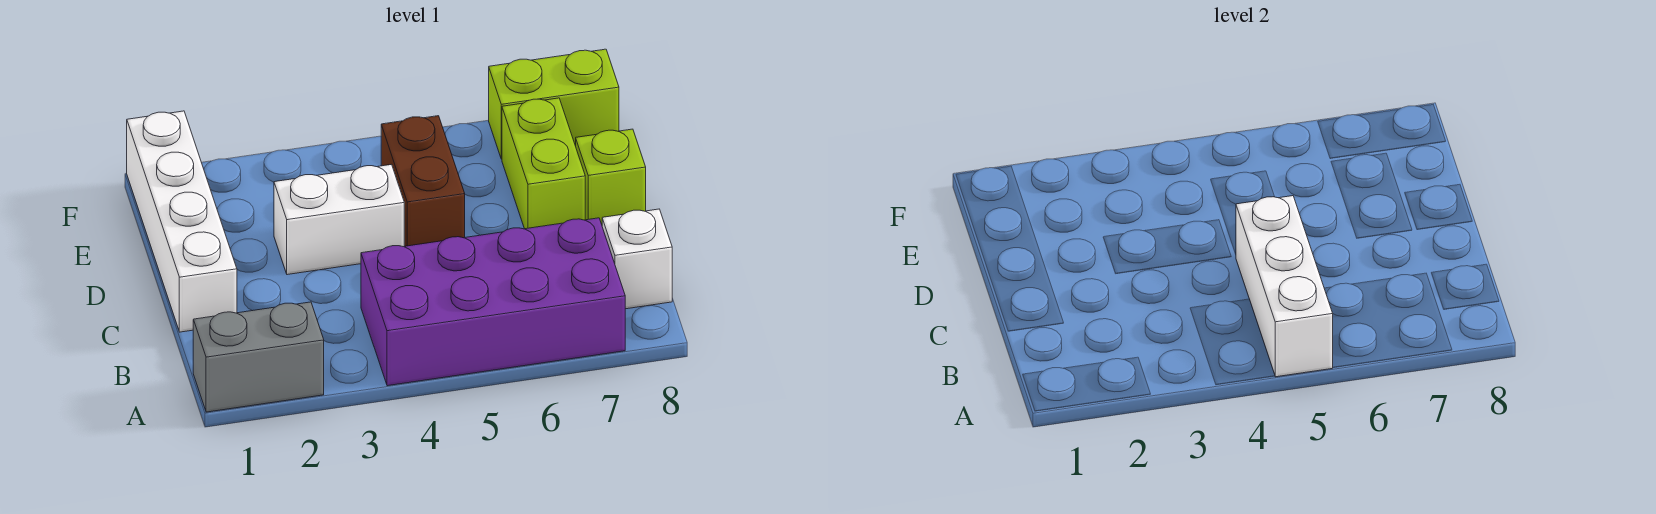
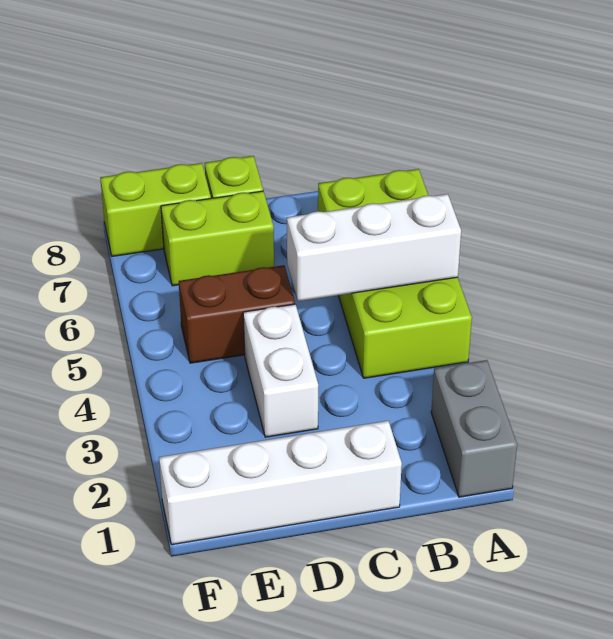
purple brick A4:B7 level 1 -> lime brick A4:B7 level 1
white brick B8 level 1 -> none
lime brick F7:F8 level 1 -> lime brick E8:F8 level 1

